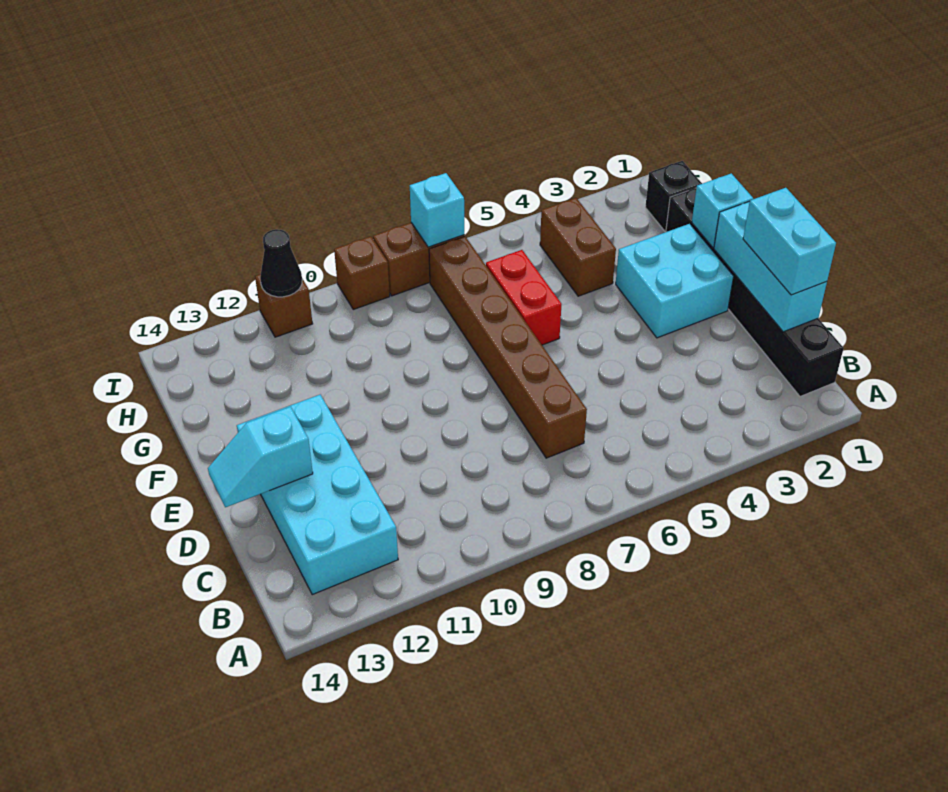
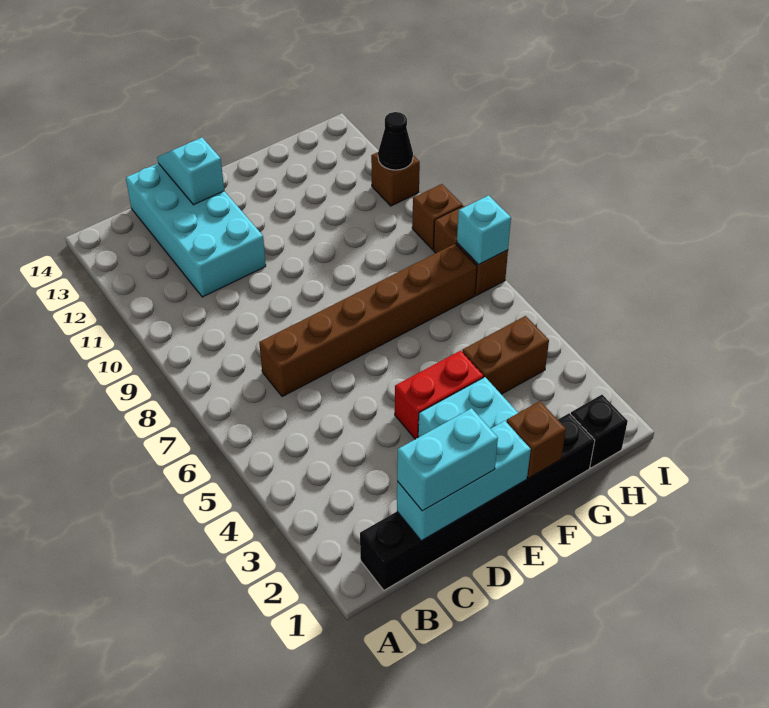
cyan brick B12:E13 level 1 -> cyan brick C11:D14 level 1
cyan brick F1 level 2 -> brown brick F1 level 2
red brick F6:G6 level 1 -> red brick E4:F4 level 1

